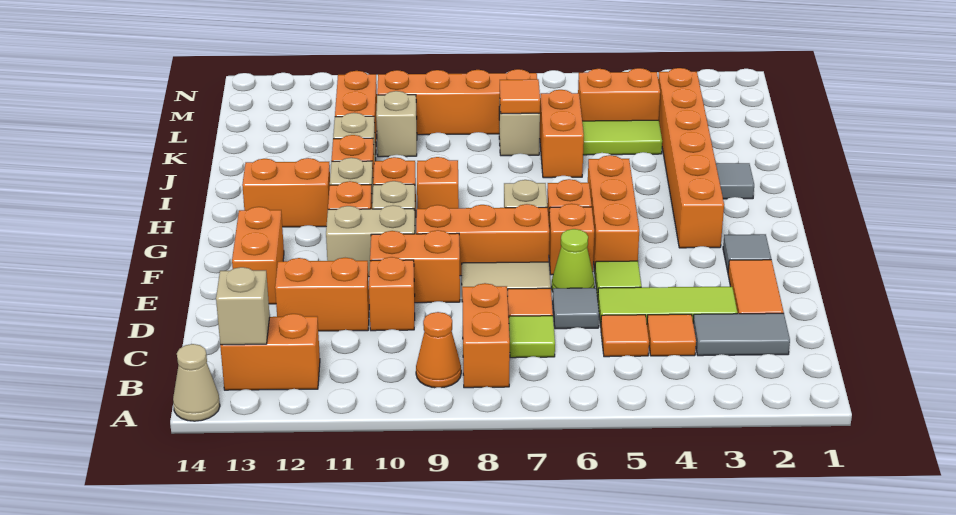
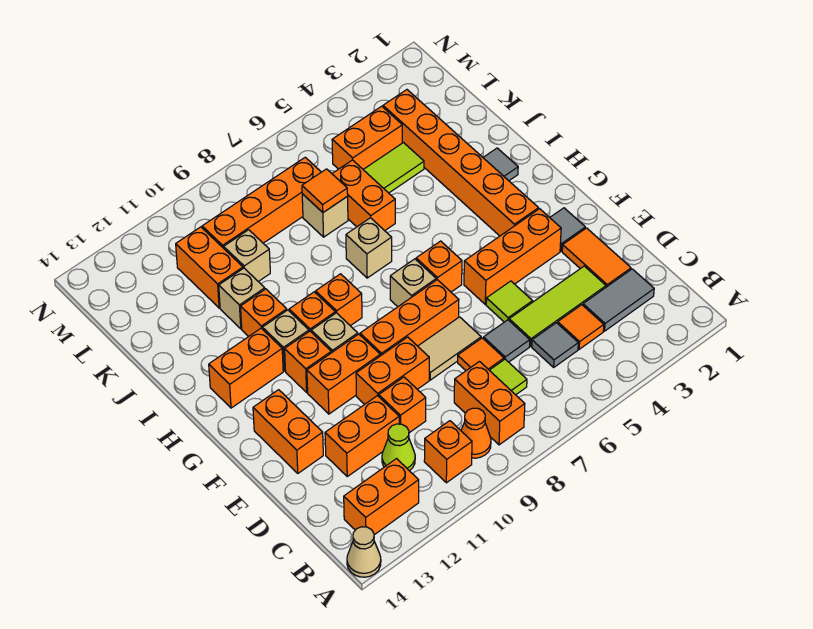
tan brick B13 level 2 -> tan brick I7 level 1
orange tile C5 level 1 -> grey tile C5 level 1
lime cone E6 level 1 -> lime cone C11 level 1
orange brick F5:H5 level 1 -> orange brick F3:F5 level 1
orange brick F6 level 1 -> orange brick B10 level 1
tan brick F10:F11 level 1 -> orange brick F10:F11 level 1

